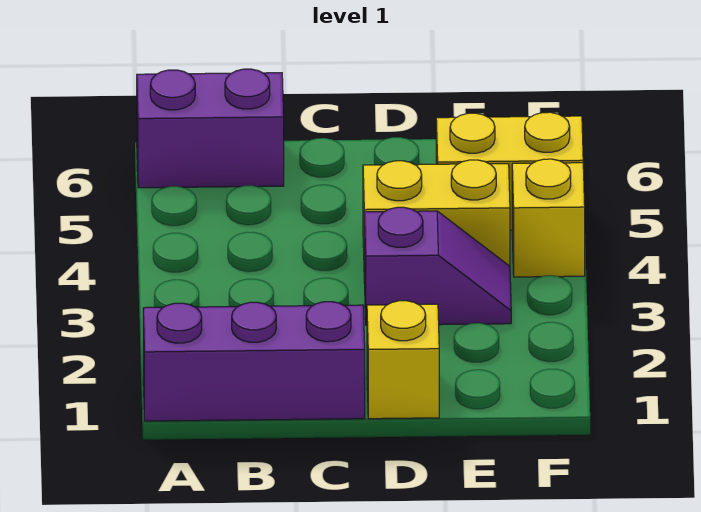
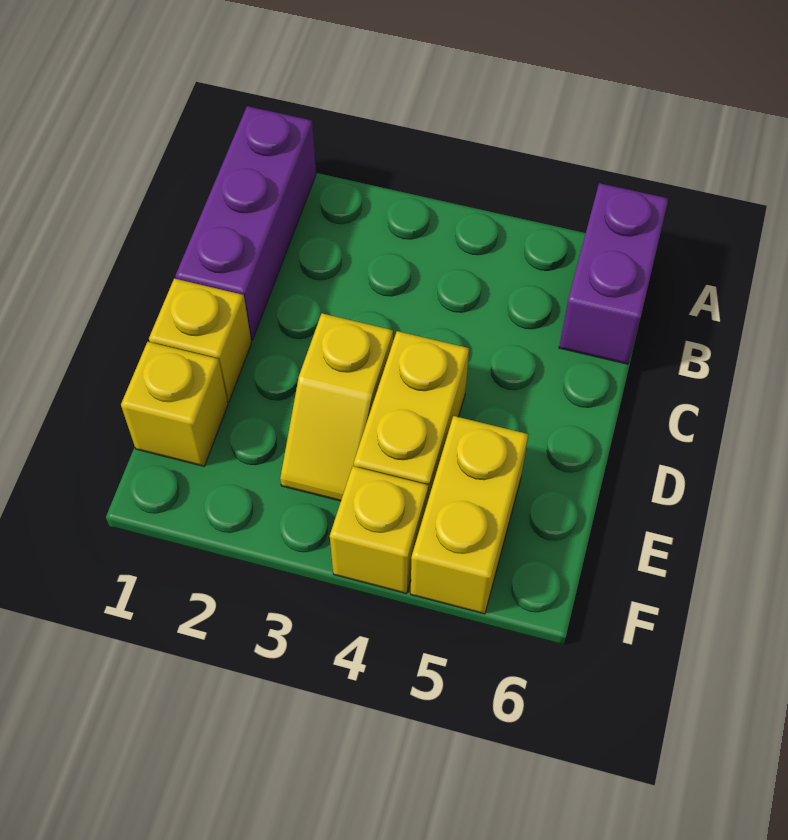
purple slope D3:E3 level 1 top D -> yellow slope D3:E3 level 1 top D
none -> yellow brick E1 level 1

